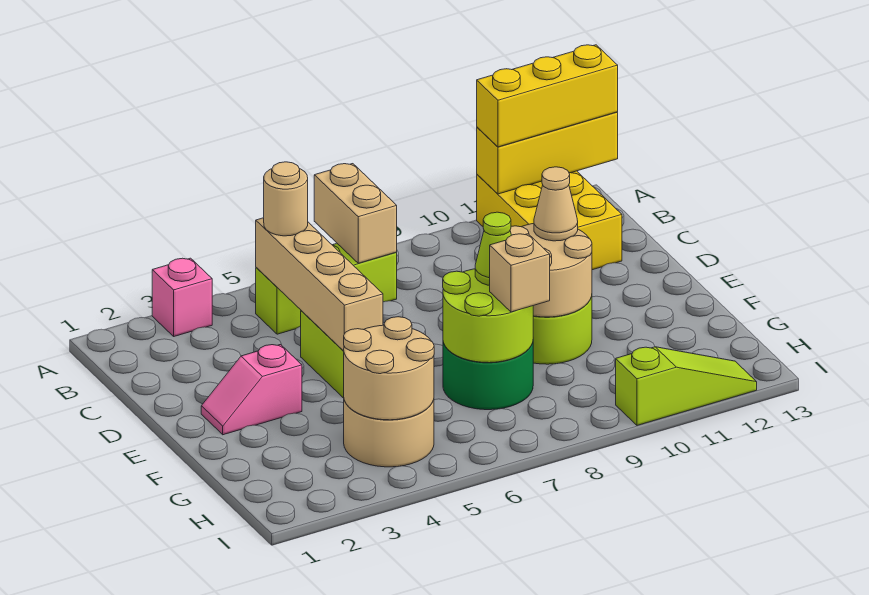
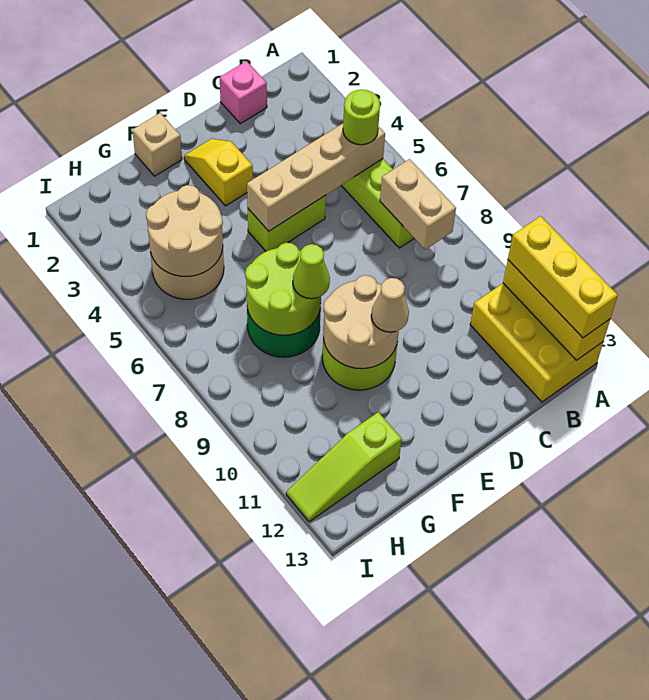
pink brick A3 level 1 -> pink brick C1 level 1
tan brick A7:B7 level 2 -> tan brick B7:B8 level 2
yellow brick A11:C12 level 1 -> yellow brick A11:B13 level 1
tan round brick B5 level 3 -> lime round brick B5 level 3
pink slope E2:E3 level 1 top 3 -> yellow slope E2:E3 level 1 top 3
tan brick G8 level 3 -> tan brick F1 level 1
lime slope I10:I12 level 1 top 10 -> lime slope G12:I12 level 1 top G

